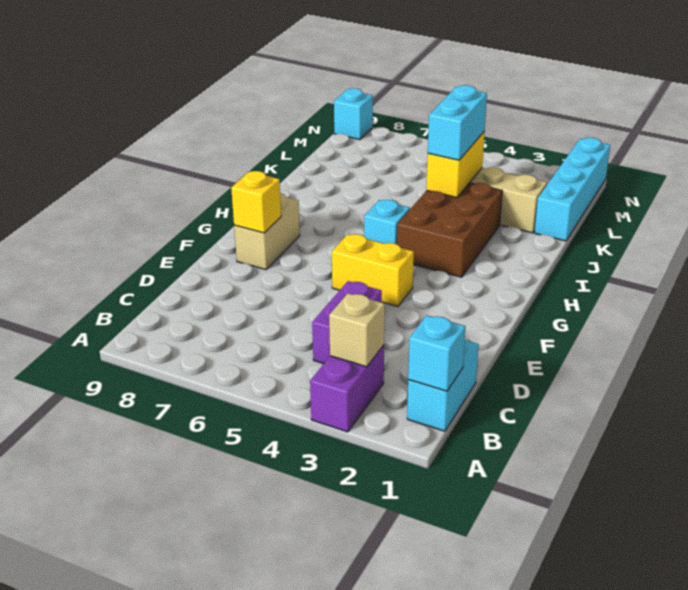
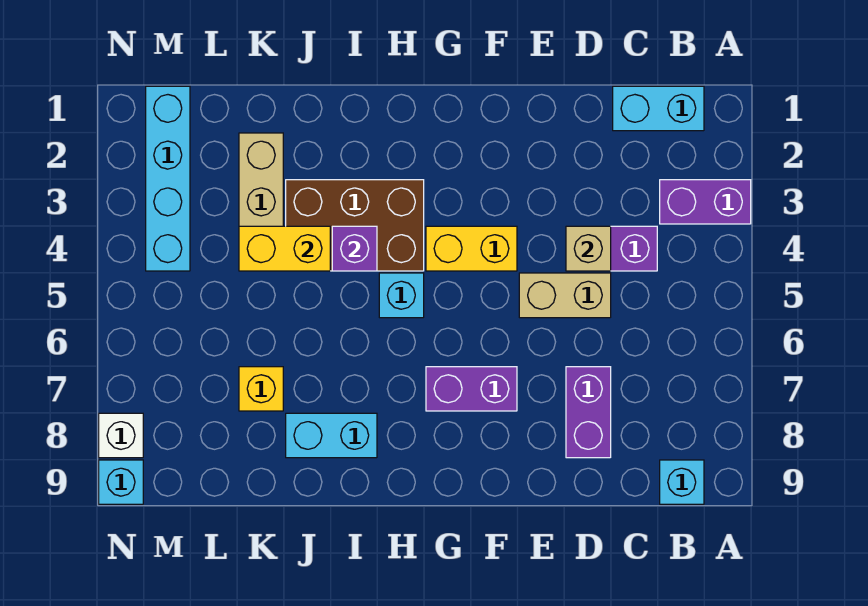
cyan brick B1 level 2 -> cyan brick B9 level 1
tan brick B3 level 2 -> tan brick D4 level 2
none -> purple brick D7:D8 level 1
yellow brick F4:F5 level 1 -> yellow brick F4:G4 level 1
none -> purple brick F7:G7 level 1
tan brick F8:G8 level 1 -> tan brick D5:E5 level 1
yellow brick F8 level 2 -> yellow brick K7 level 1
none -> purple brick I4 level 2
cyan brick J4:K4 level 3 -> cyan brick I8:J8 level 1
cyan brick K1:N1 level 1 -> cyan brick M1:M4 level 1
none -> white brick N8 level 1

